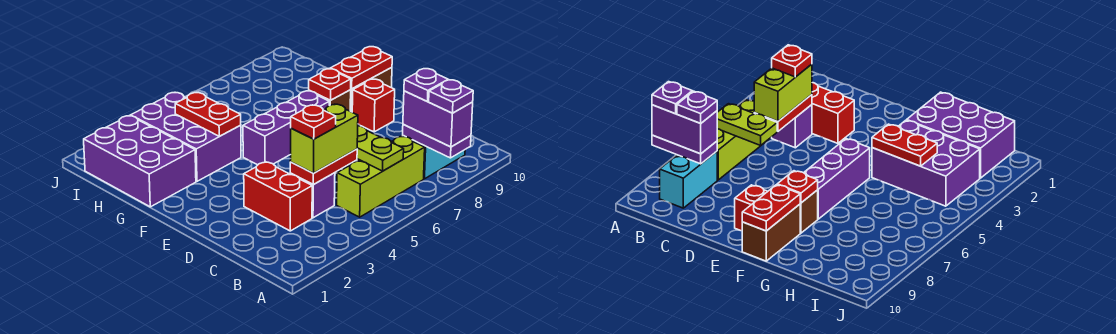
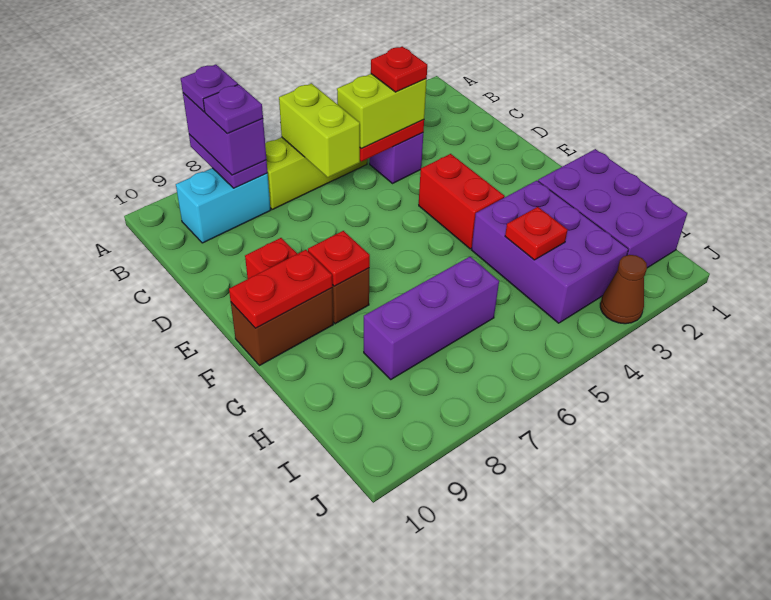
lime plate B6:C6 level 2 -> lime brick B6:C6 level 2
red brick C3:D3 level 1 -> red brick E4:F4 level 1
purple brick F5:F7 level 1 -> purple brick H6:H8 level 1
red plate G4:H4 level 2 -> red plate H4 level 2
none -> brown cone J3 level 1

